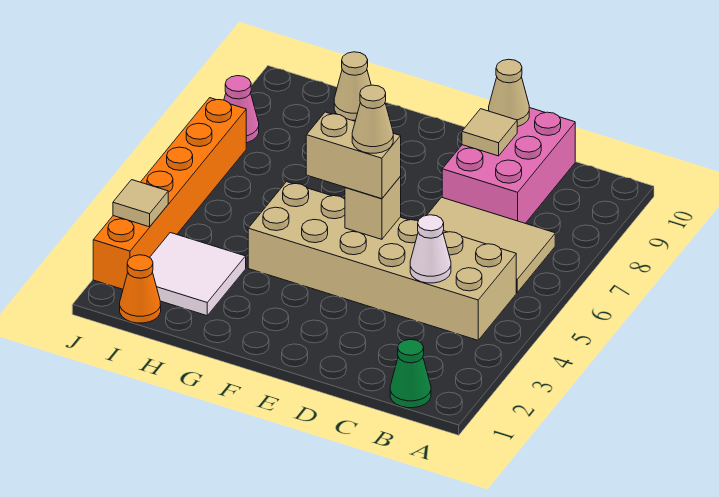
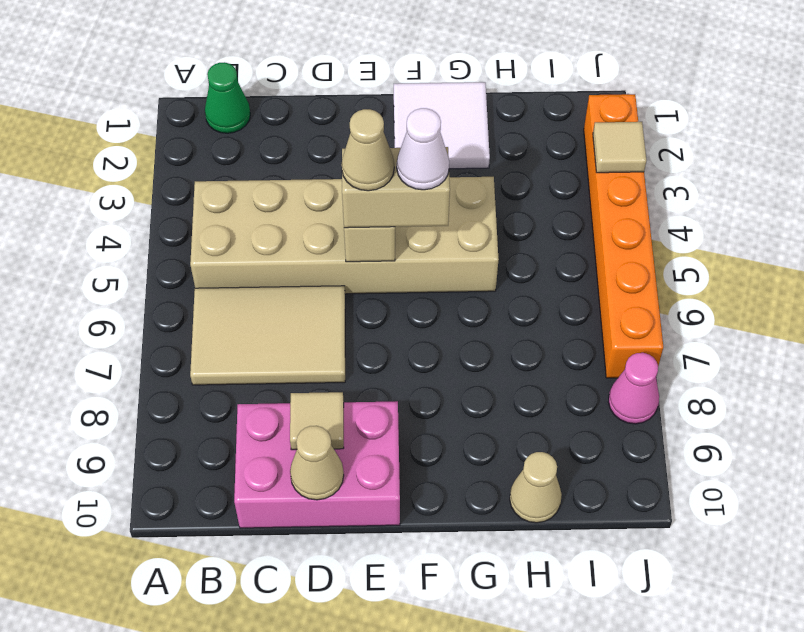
white cone C4 level 2 -> white cone F5 level 4
pink brick C8:D10 level 1 -> pink brick C9:E10 level 1
white tile H2:I3 level 1 -> white tile F1:G2 level 1
orange cone I1 level 1 -> none

